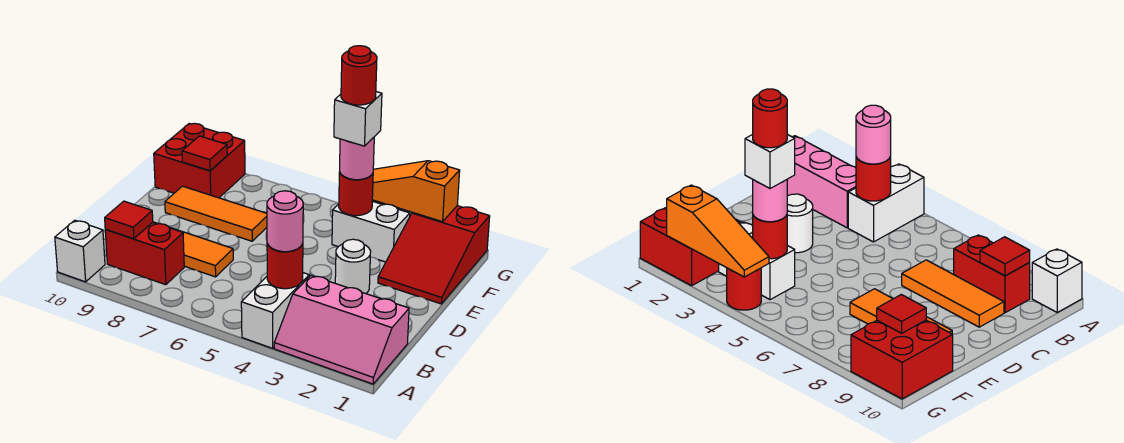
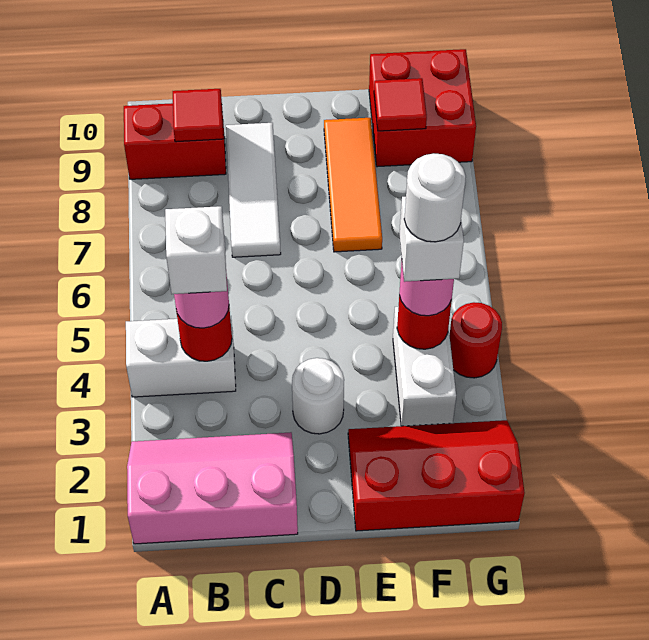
pink slope A1:B3 level 1 top B -> pink slope A1:C2 level 1 top 1
white brick A10 level 1 -> white brick B4 level 4
red brick B8:B9 level 1 -> red brick A9:B9 level 1
orange tile C7:C9 level 1 -> white tile C7:C9 level 1
red slope E1:G2 level 1 top G -> red slope E1:G2 level 1 top 1
red round brick F4 level 5 -> white round brick F4 level 5
orange slope G2:G4 level 2 top 2 -> none

